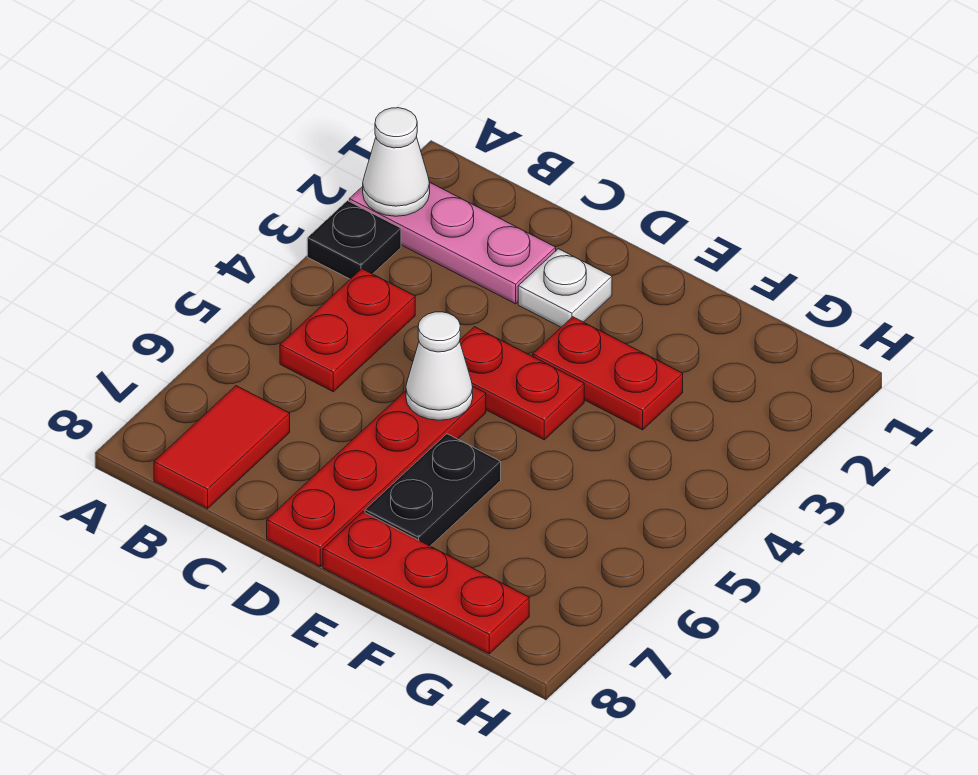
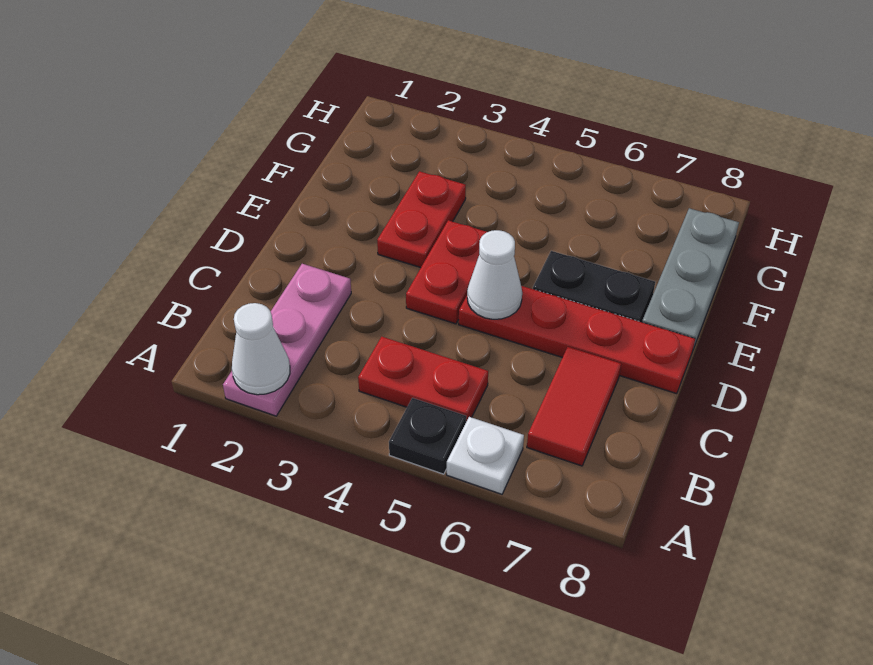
black plate A3 level 1 -> black plate A5 level 1
red tile B7:B8 level 1 -> red tile B7:C7 level 1
white plate D2 level 1 -> white plate A6 level 1
red plate E8:G8 level 1 -> grey plate E8:G8 level 1

